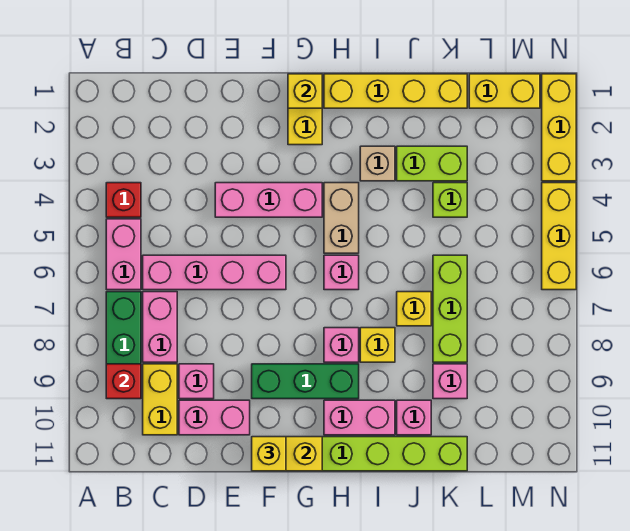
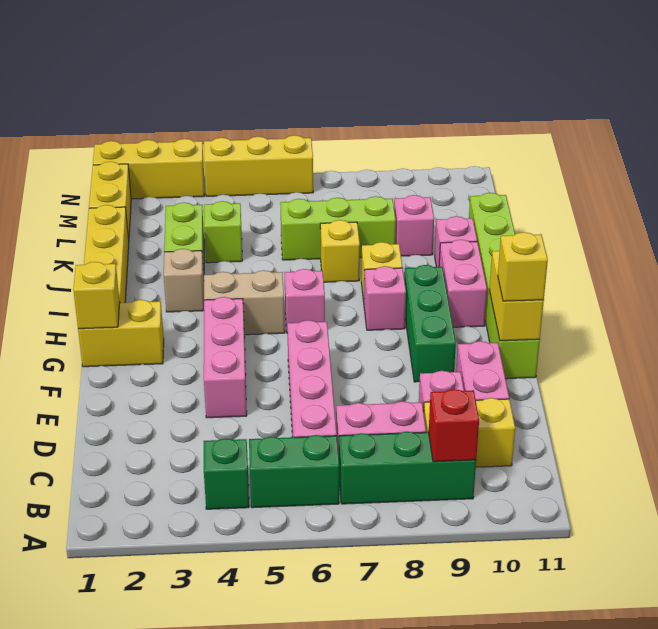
red brick B4 level 1 -> green brick B4 level 1
pink brick B5:B6 level 1 -> green brick B5:B6 level 1

